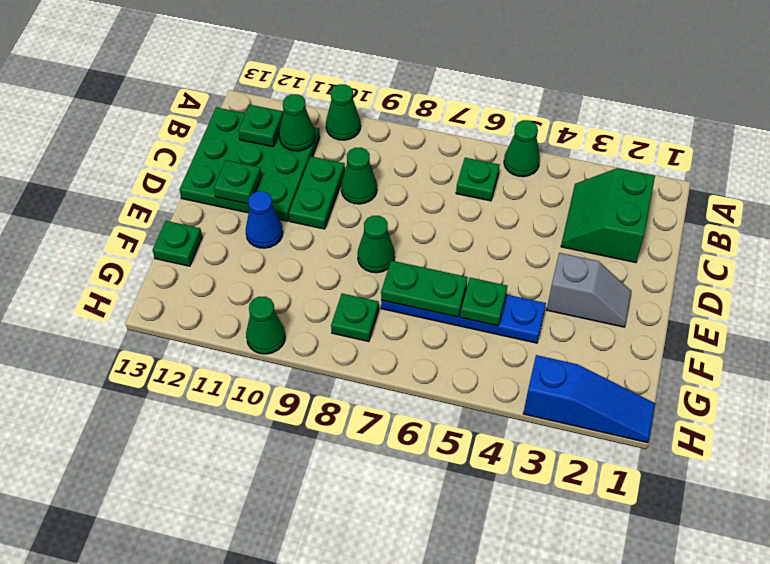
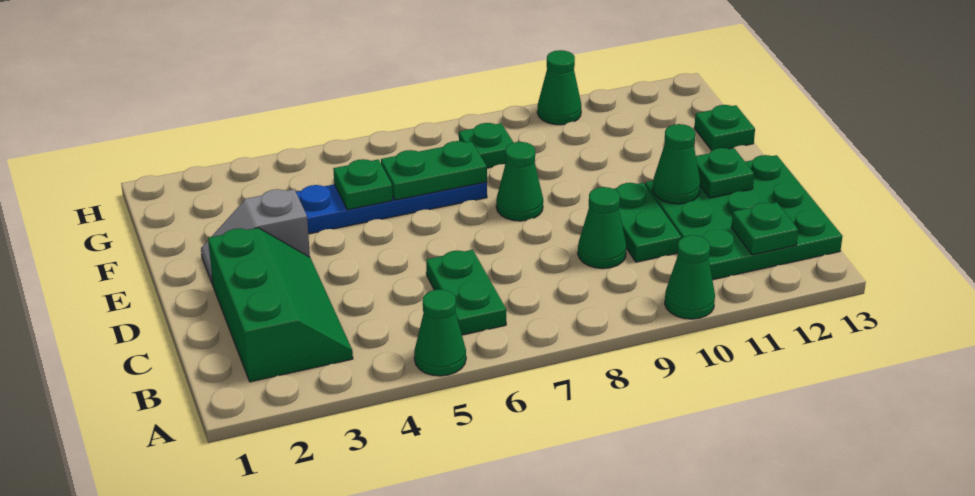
green slope B2:C3 level 1 top 2 -> green slope B2:D3 level 1 top 2
green plate B6 level 1 -> green plate B6:C6 level 1
green cone B11 level 2 -> green cone D11 level 2
blue cone E11 level 1 -> none
blue slope H1:H3 level 1 top 3 -> none

